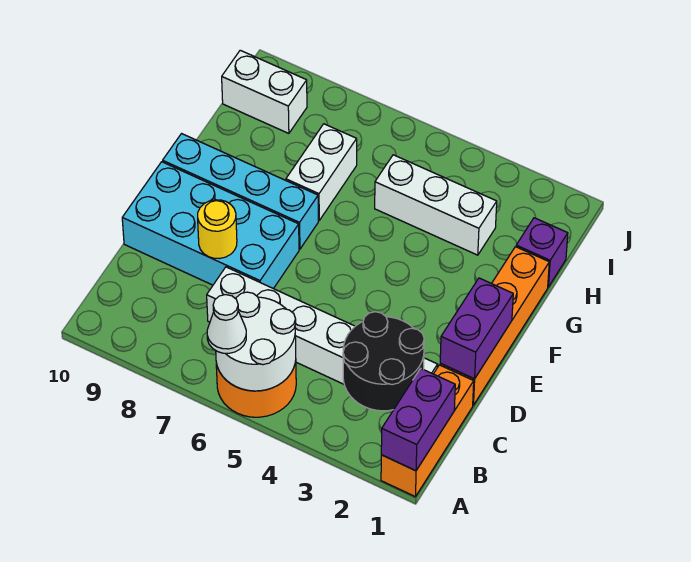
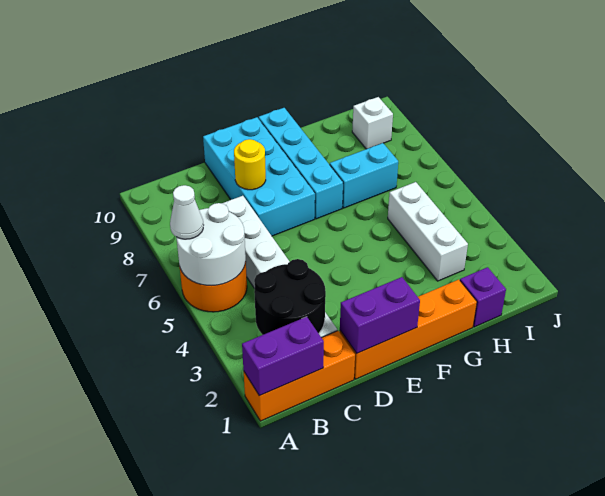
white brick G7:H7 level 1 -> cyan brick G7:H7 level 1
white brick I9:I10 level 1 -> white brick I9 level 1

